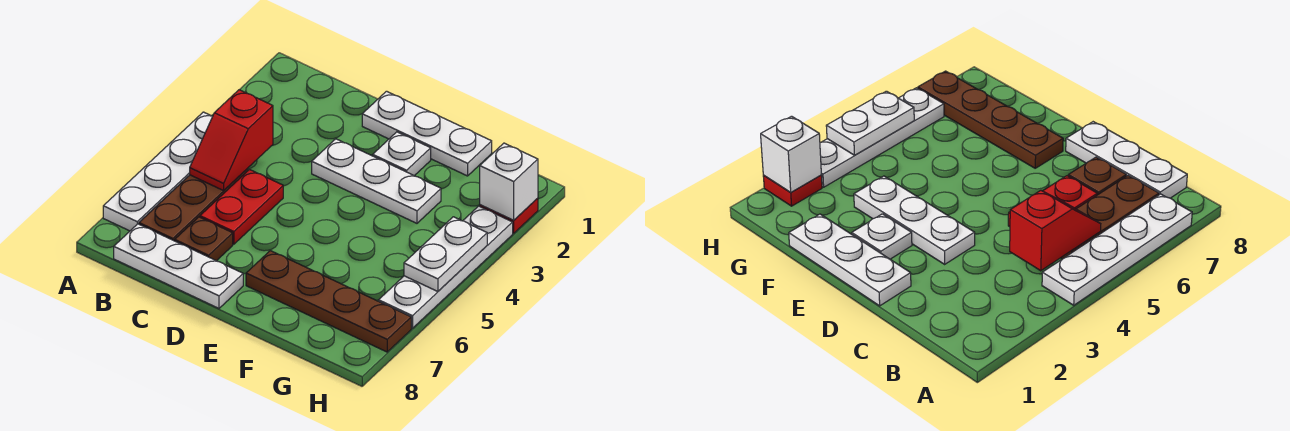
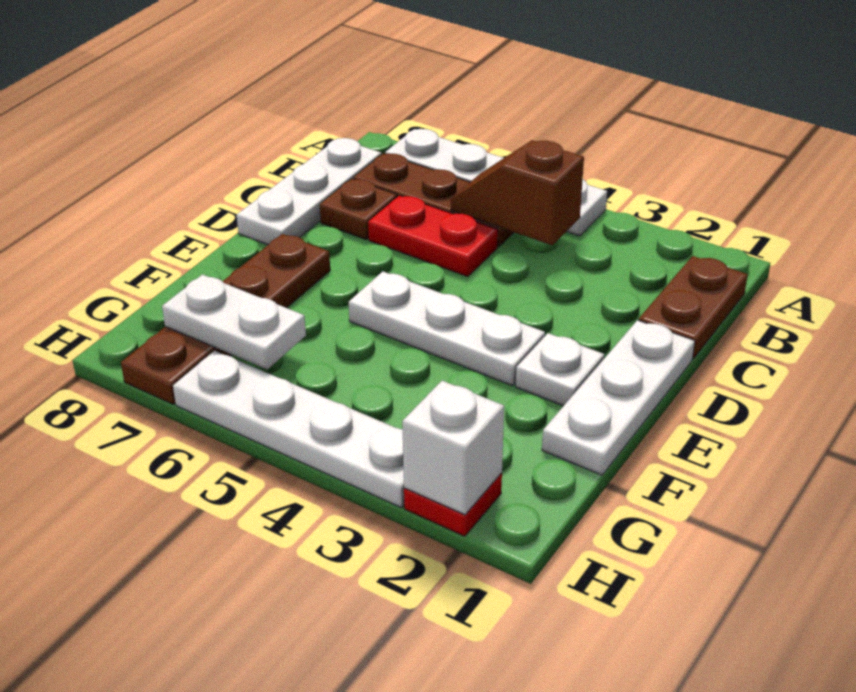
none -> brown plate B1:C1 level 1
red slope B4:B5 level 2 top 4 -> brown slope B4:B5 level 2 top 4
white plate D3:F3 level 1 -> white plate E3:E5 level 1
white plate H4:H5 level 2 -> white plate G6:G7 level 2

